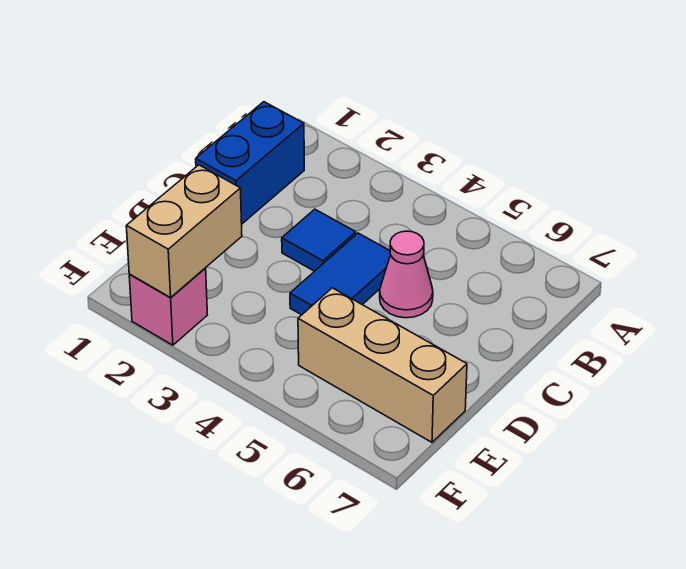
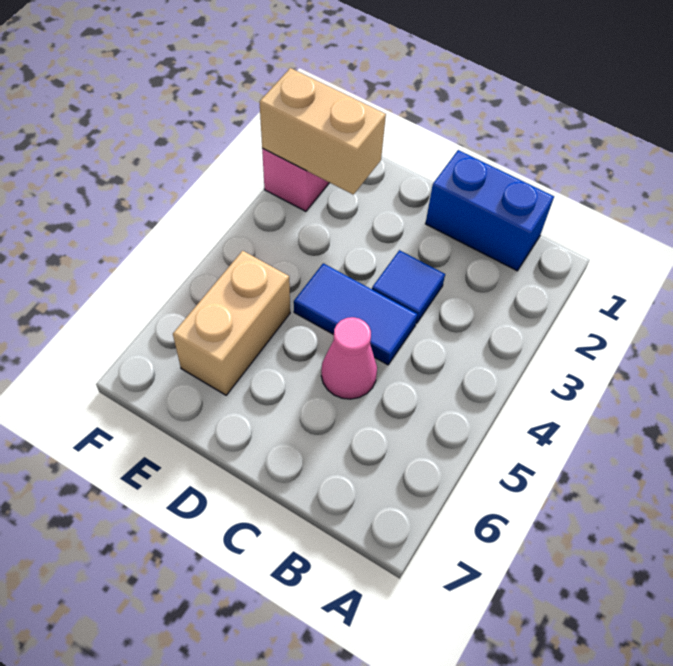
tan brick E5:E7 level 1 -> tan brick E5:E6 level 1

